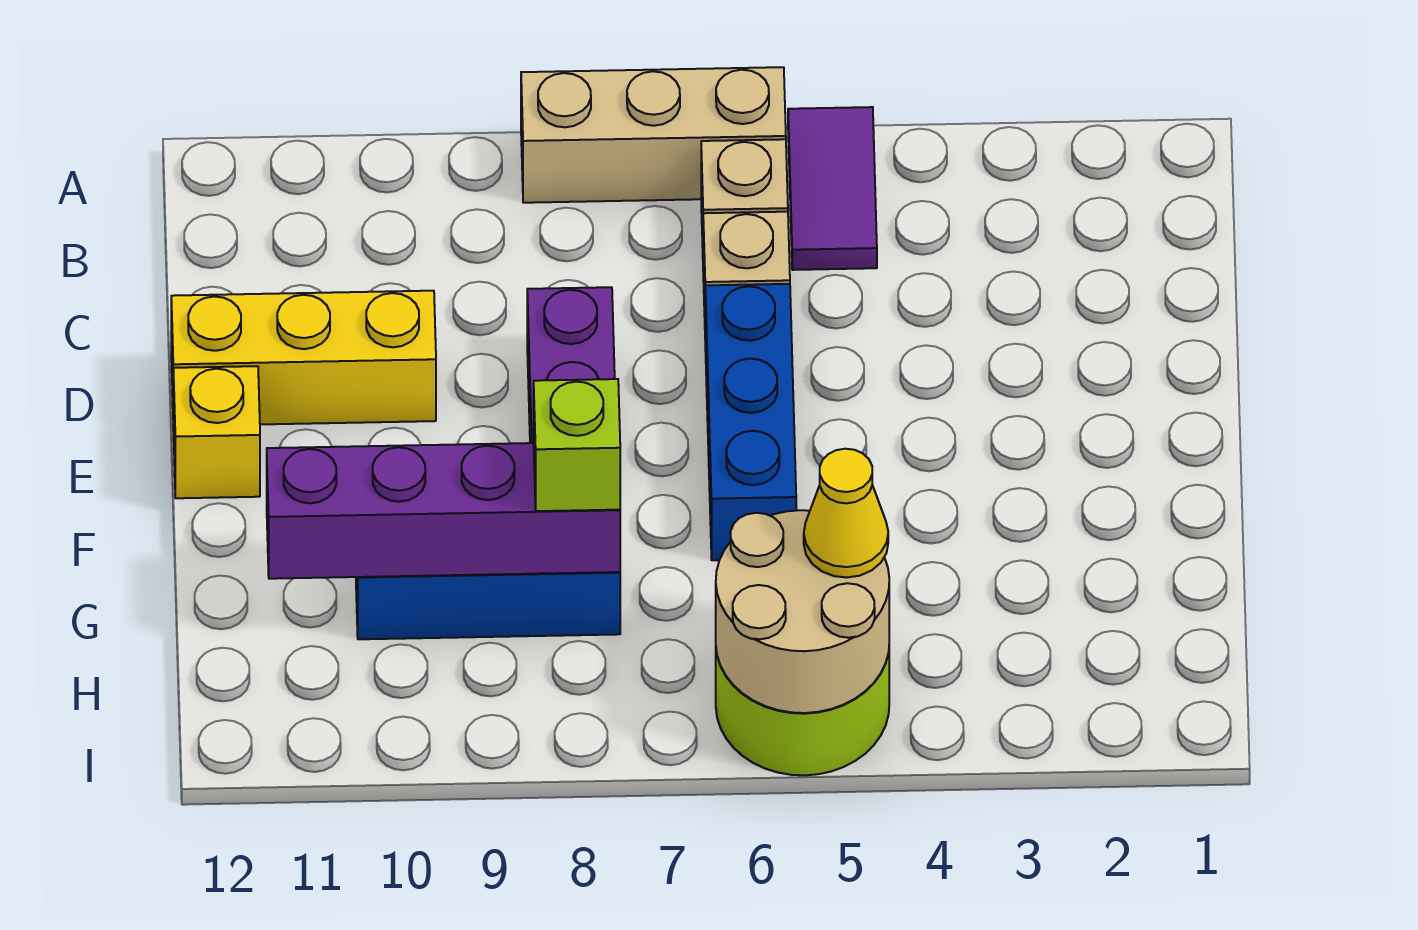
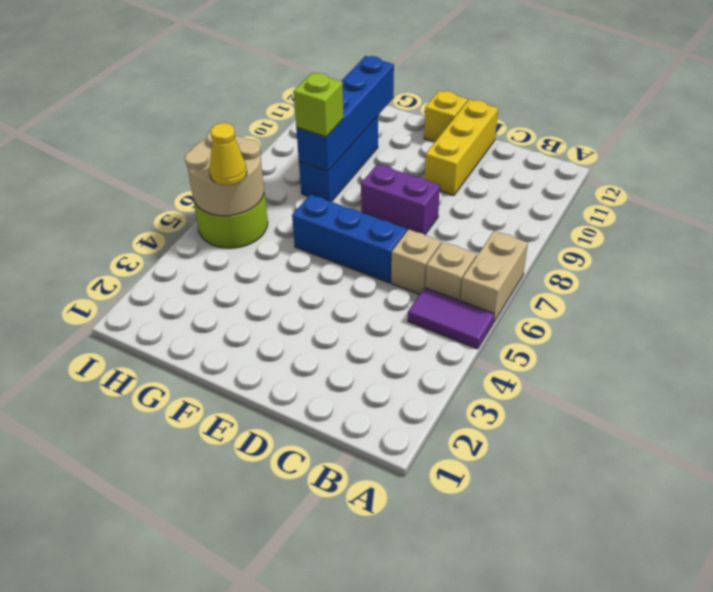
tan brick A6:A8 level 1 -> tan brick A6:A7 level 1
purple brick G8:G11 level 2 -> blue brick G8:G11 level 2

